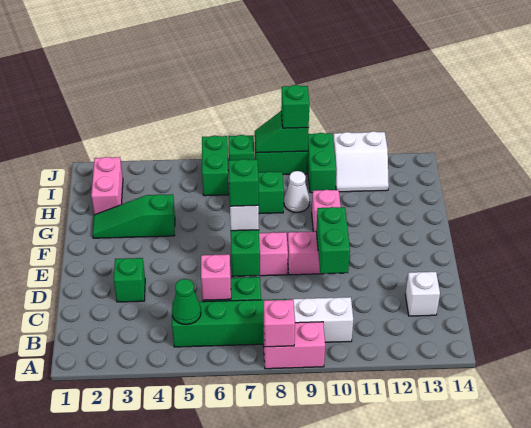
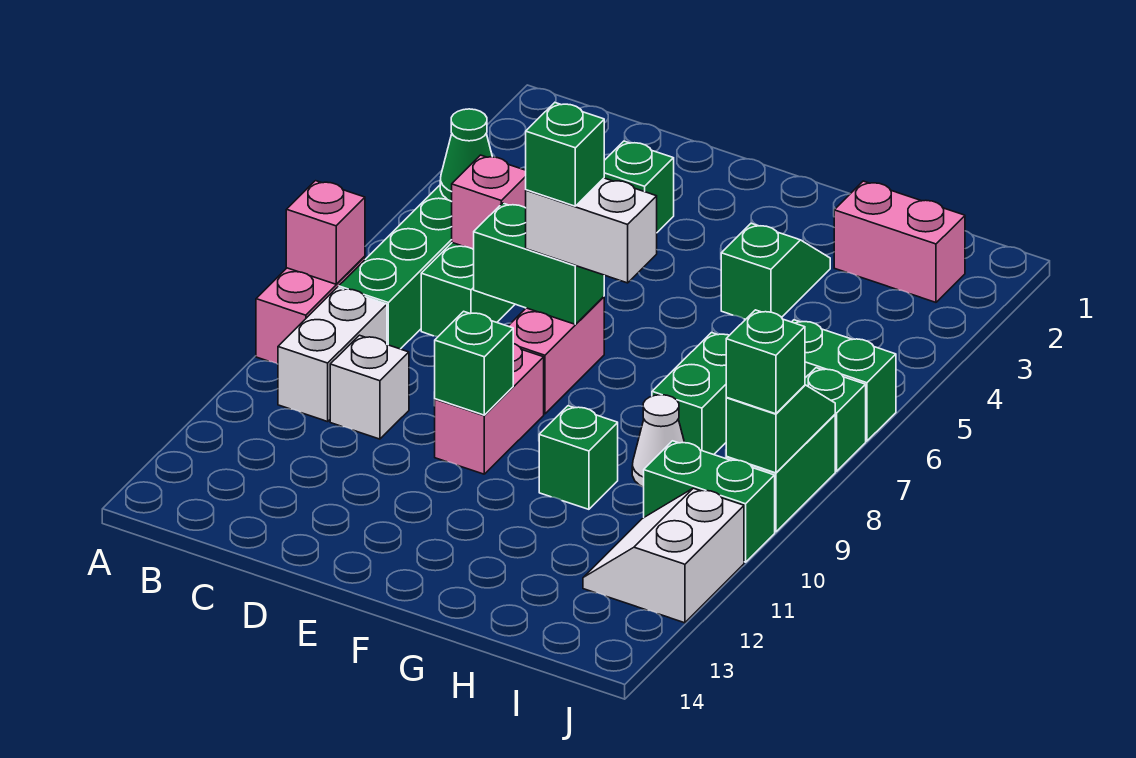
white brick C13 level 1 -> white brick C10 level 1
green brick D10:E10 level 2 -> green brick E10 level 2
green slope G2:G4 level 1 top 4 -> green slope G3:G4 level 1 top 4
pink brick G10 level 1 -> green brick G10 level 1

